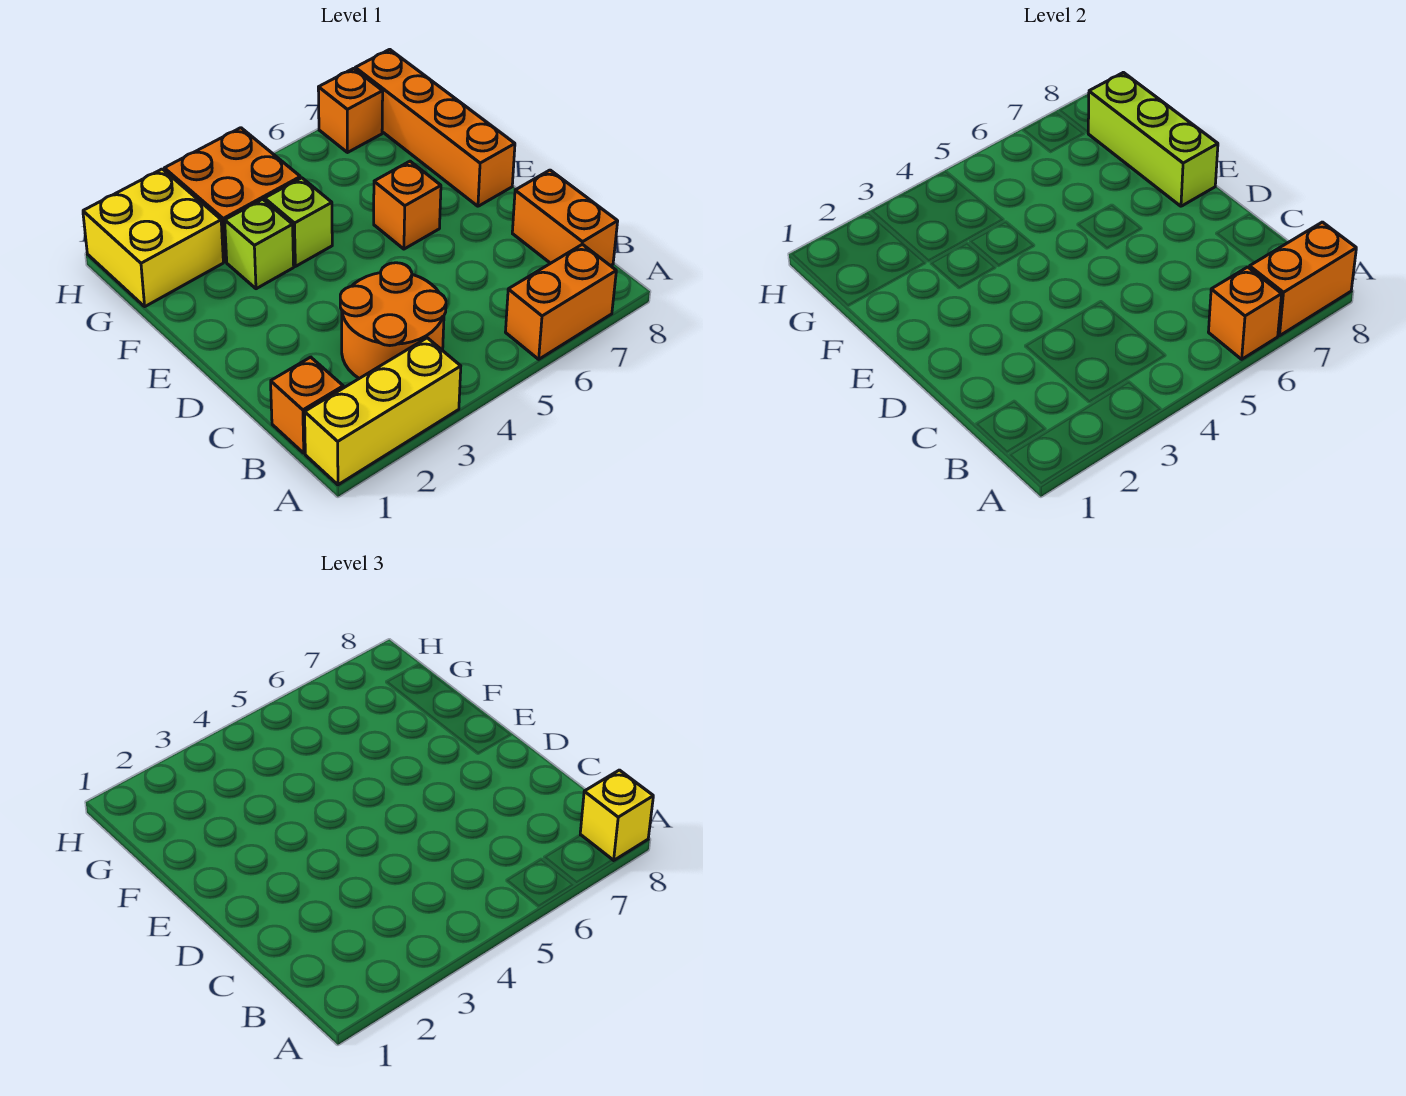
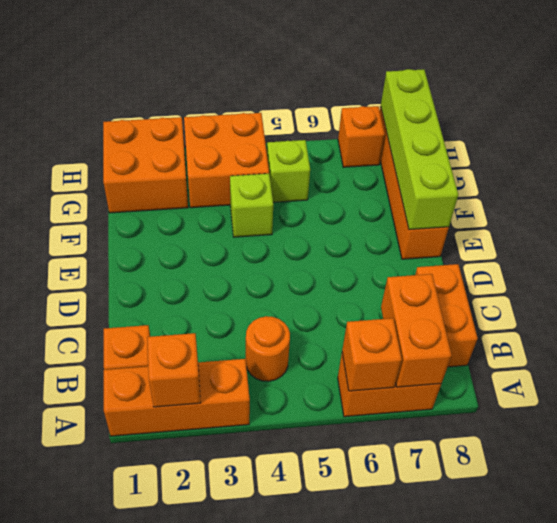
yellow brick A1:A3 level 1 -> orange brick A1:A3 level 1
orange brick A7:A8 level 2 -> orange brick A7:B7 level 2
yellow brick A8 level 3 -> none
orange round brick B3:C4 level 1 -> orange round brick B4 level 1
orange brick E6 level 1 -> orange brick A2 level 2
lime brick E8:G8 level 2 -> lime brick E8:H8 level 2
lime brick F3 level 1 -> lime brick G5 level 1
yellow brick G1:H2 level 1 -> orange brick G1:H2 level 1

